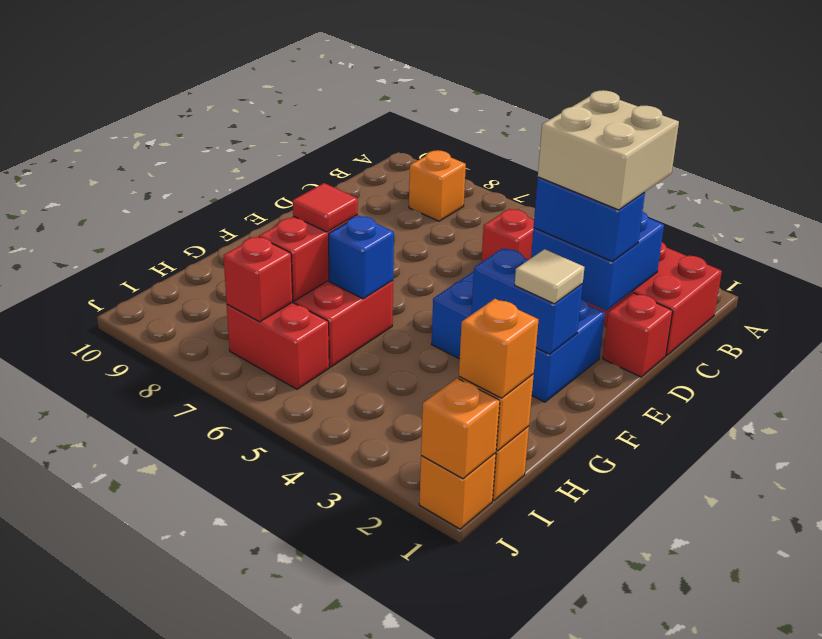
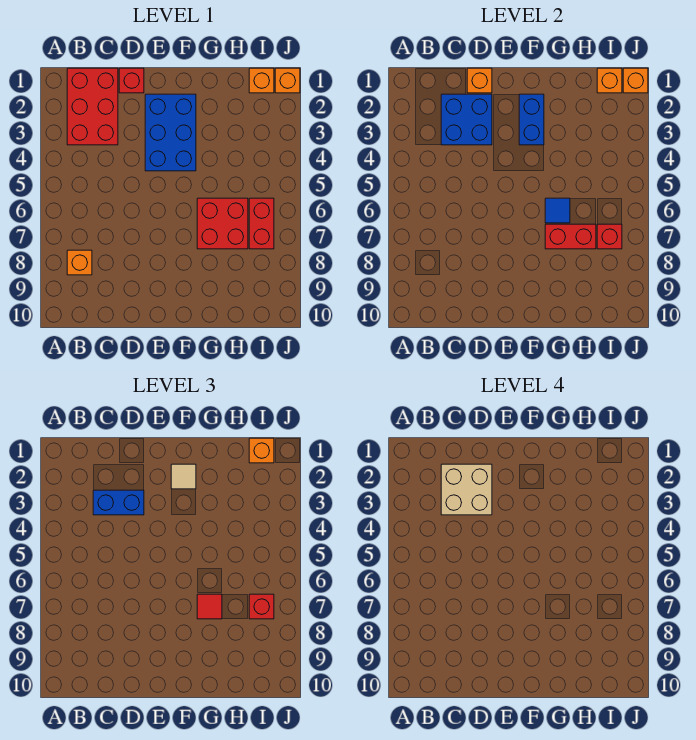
red brick C5 level 1 -> red brick I7 level 3
none -> orange brick D1 level 2
blue brick D2:D3 level 3 -> blue brick C3:D3 level 3
blue brick G6 level 2 -> blue tile G6 level 2

